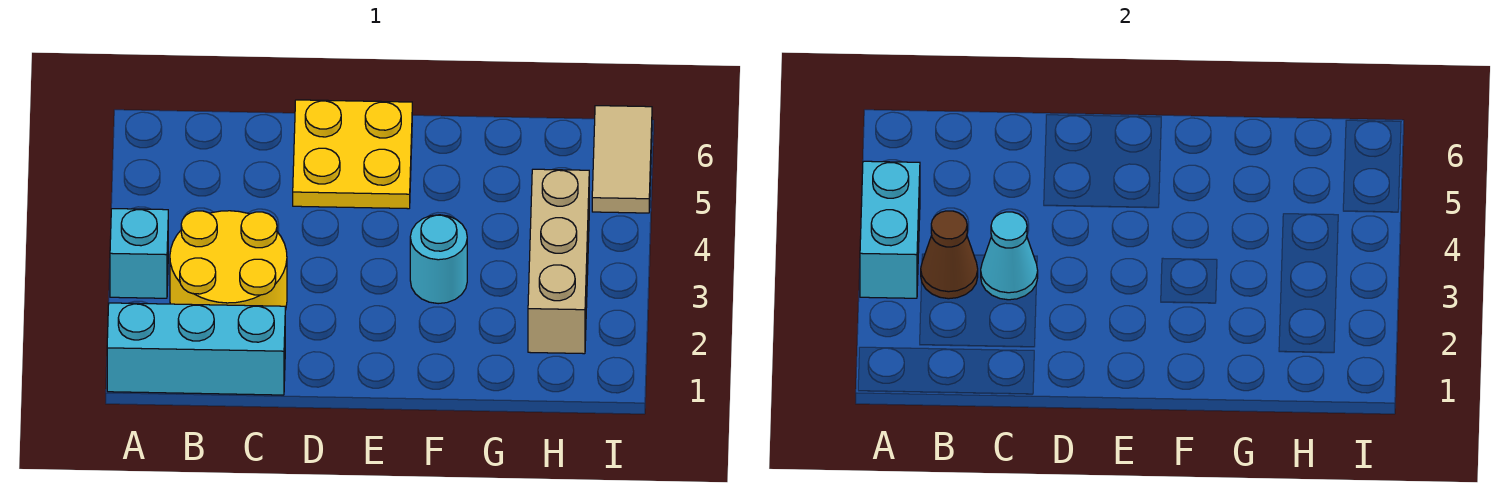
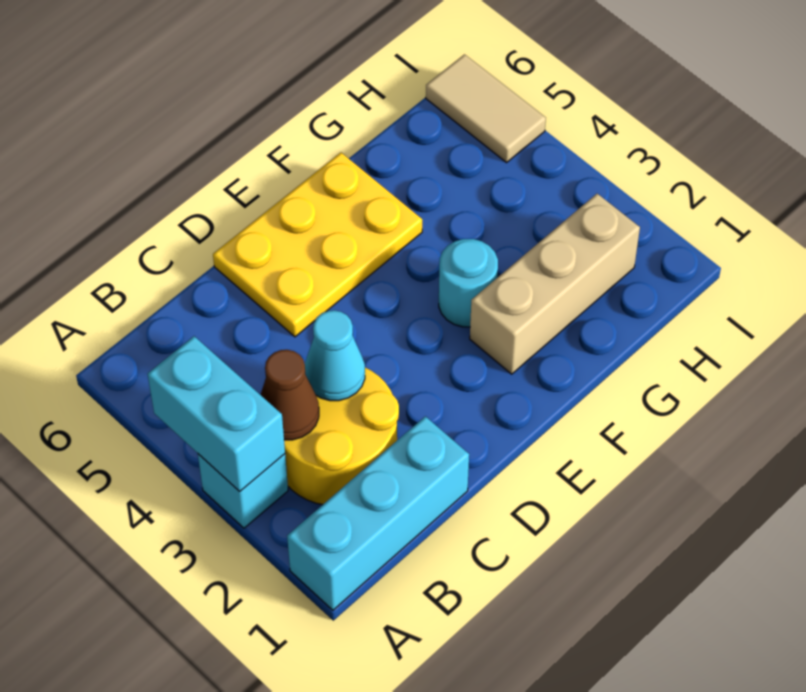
yellow plate D5:E6 level 1 -> yellow plate D5:F6 level 1
tan brick H2:H4 level 1 -> tan brick F2:H2 level 1

